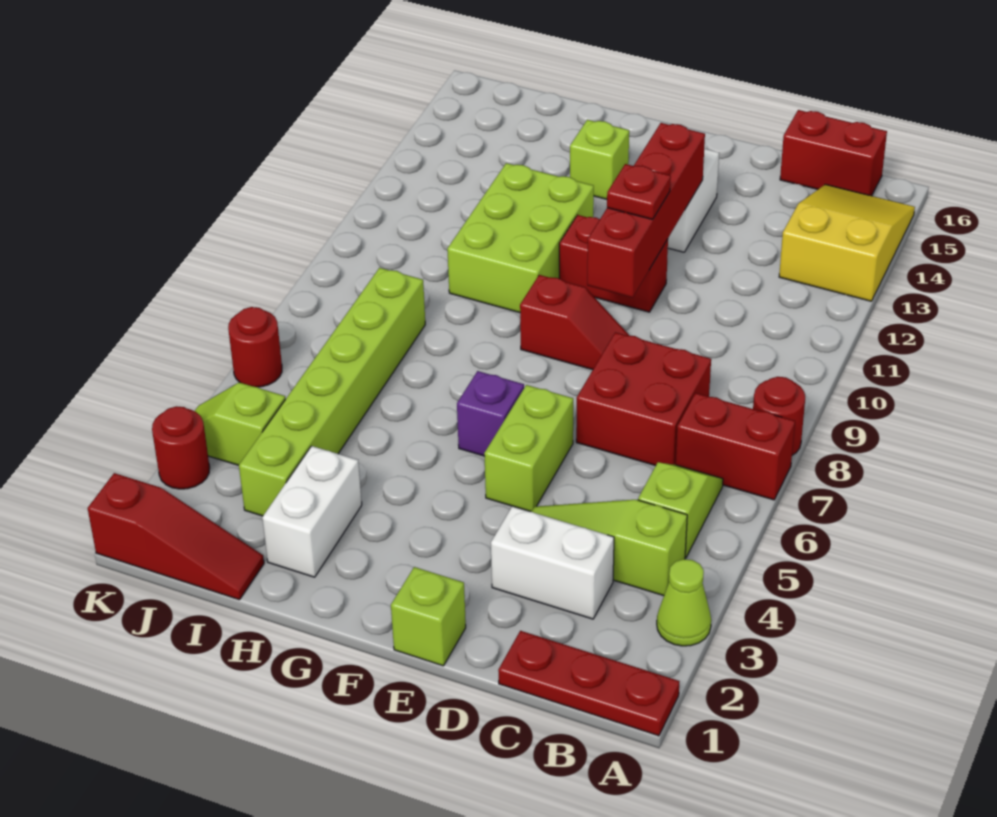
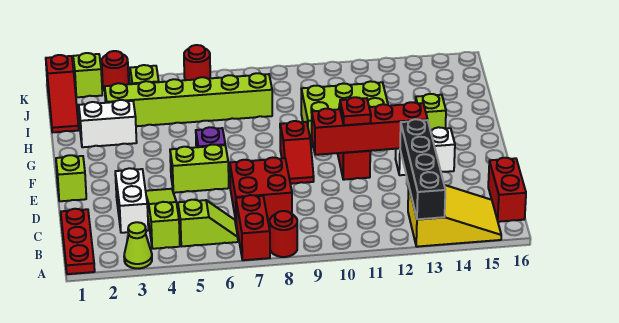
none -> black brick A13:D13 level 2
none -> lime brick K2 level 1

